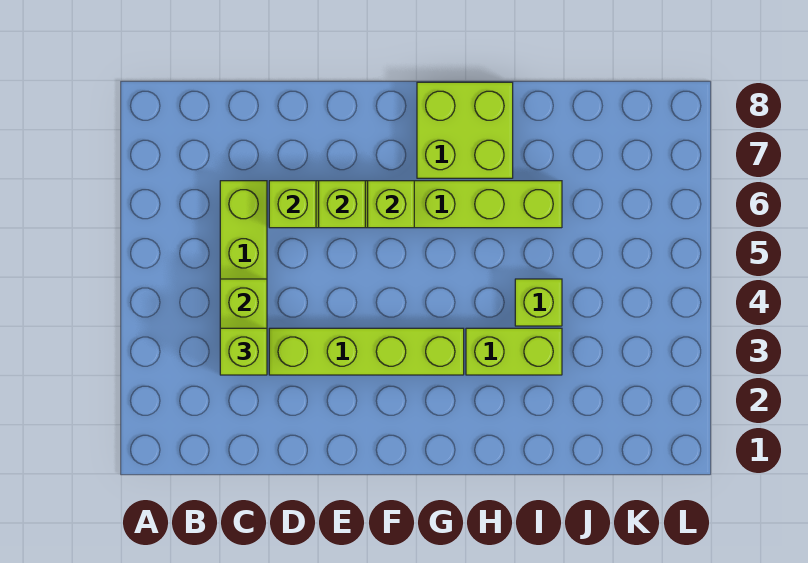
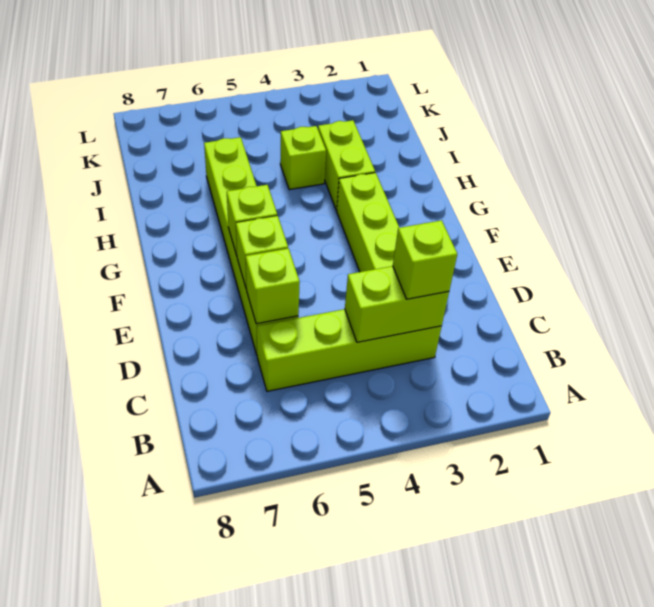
lime brick G7:H8 level 1 -> none

